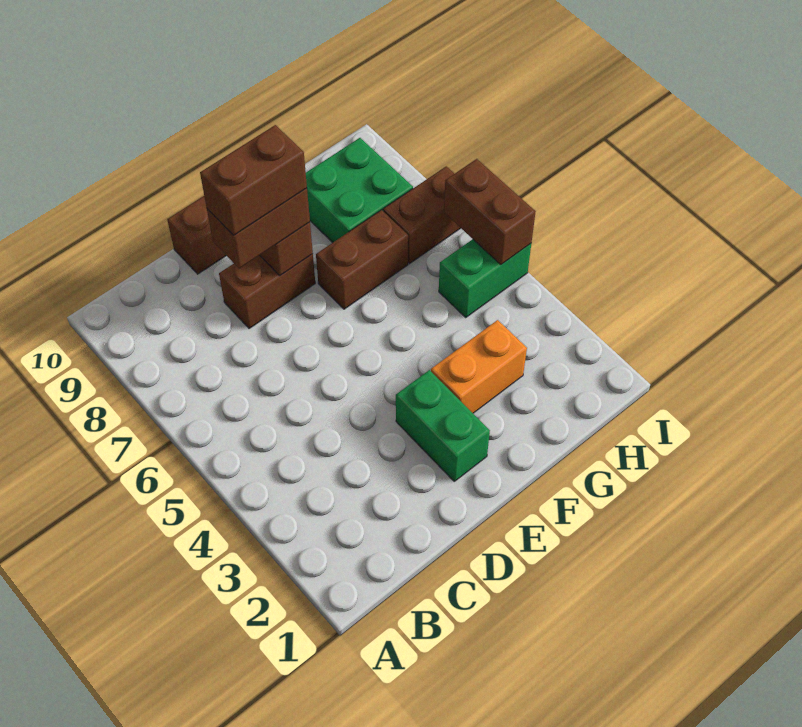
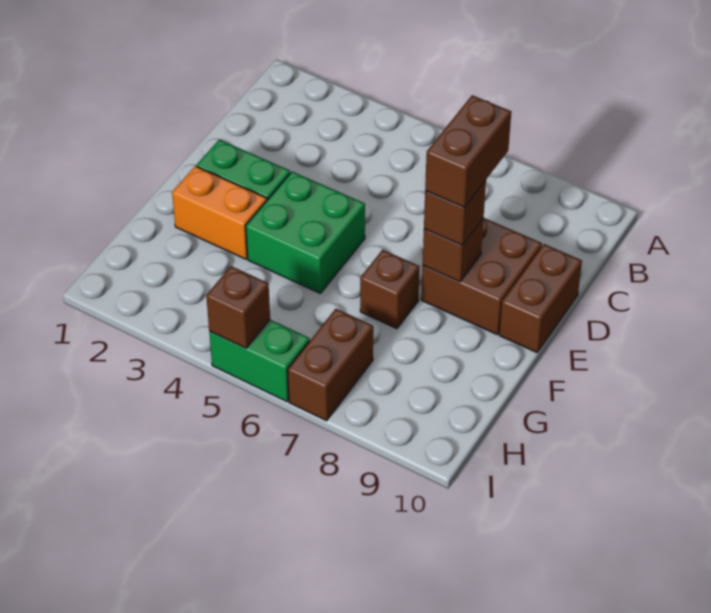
brown brick D8:E8 level 1 -> brown brick D8:E9 level 1
brown brick D8:E8 level 3 -> brown brick E8 level 3
orange brick F3:G3 level 1 -> orange brick F2:F3 level 1
brown brick F7:G7 level 1 -> brown brick F7 level 1
green brick G8:H9 level 1 -> green brick E4:F5 level 1
green brick H5:I5 level 1 -> green brick I5:I6 level 1
brown brick I5:I6 level 2 -> brown brick I5 level 2

